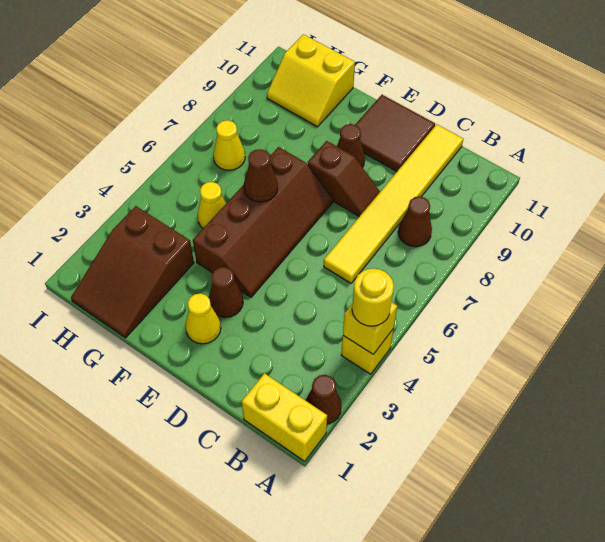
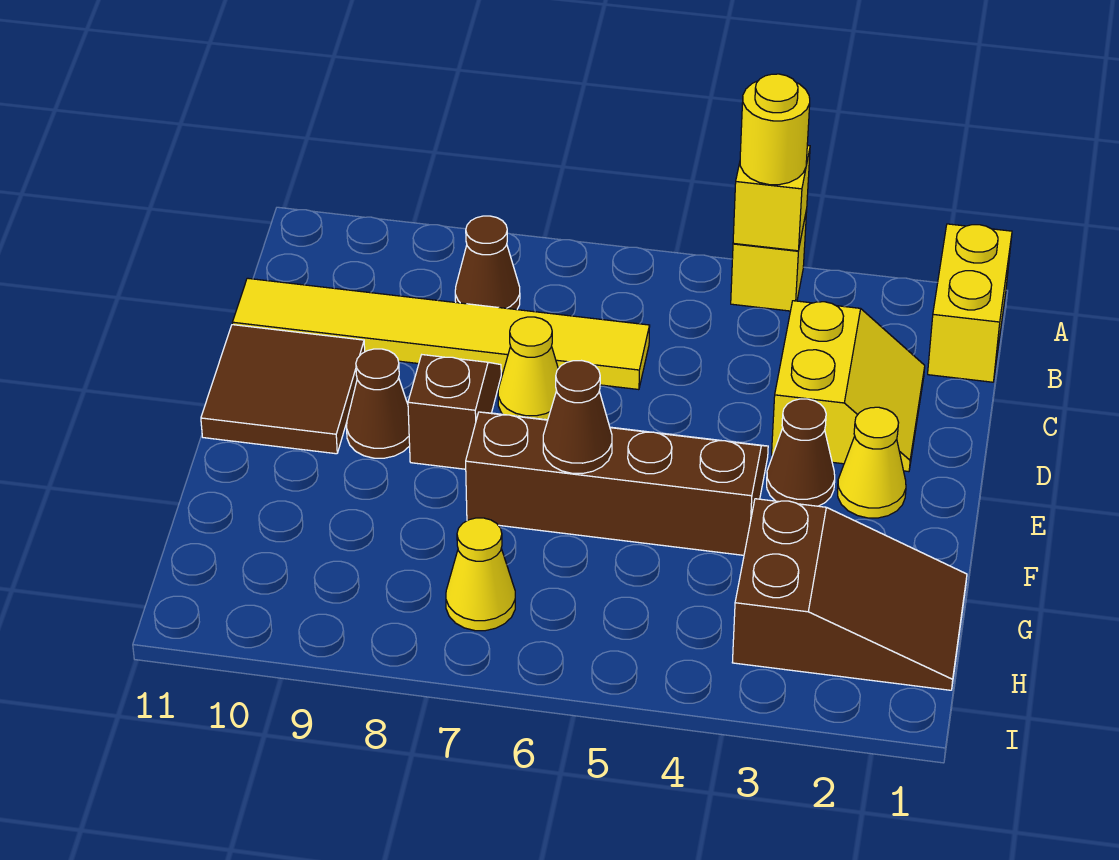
brown cone A2 level 1 -> none
yellow cone G5 level 1 -> yellow cone D7 level 1
yellow slope G10:H11 level 1 top 11 -> yellow slope C2:D3 level 1 top 3

